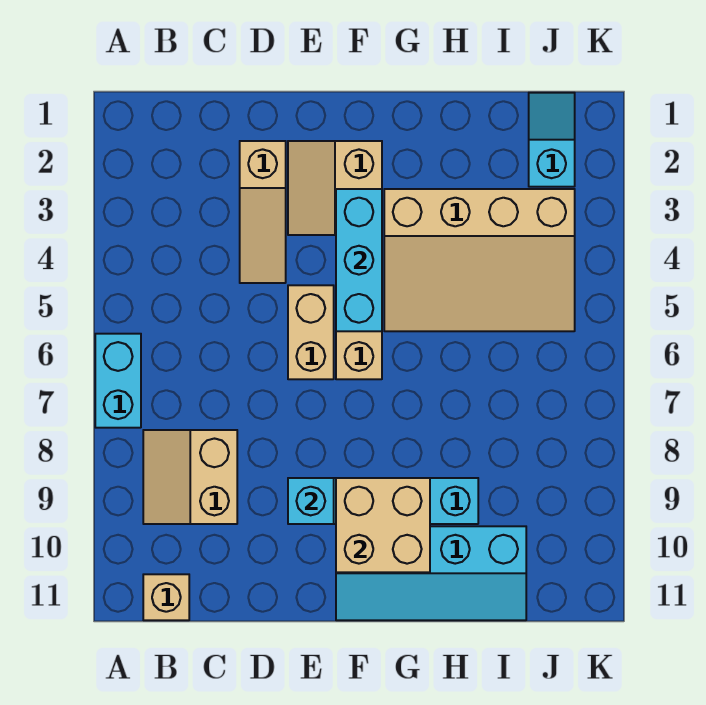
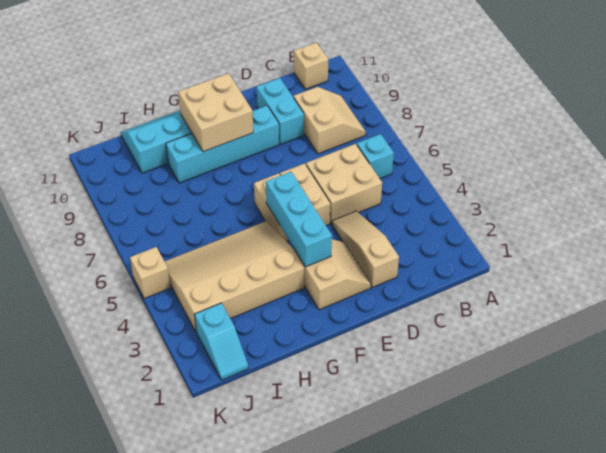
cyan brick A6:A7 level 1 -> cyan brick D9:D10 level 1
none -> tan brick C5:D6 level 1
cyan brick E9 level 2 -> cyan brick B6 level 1
none -> tan brick K5 level 1

